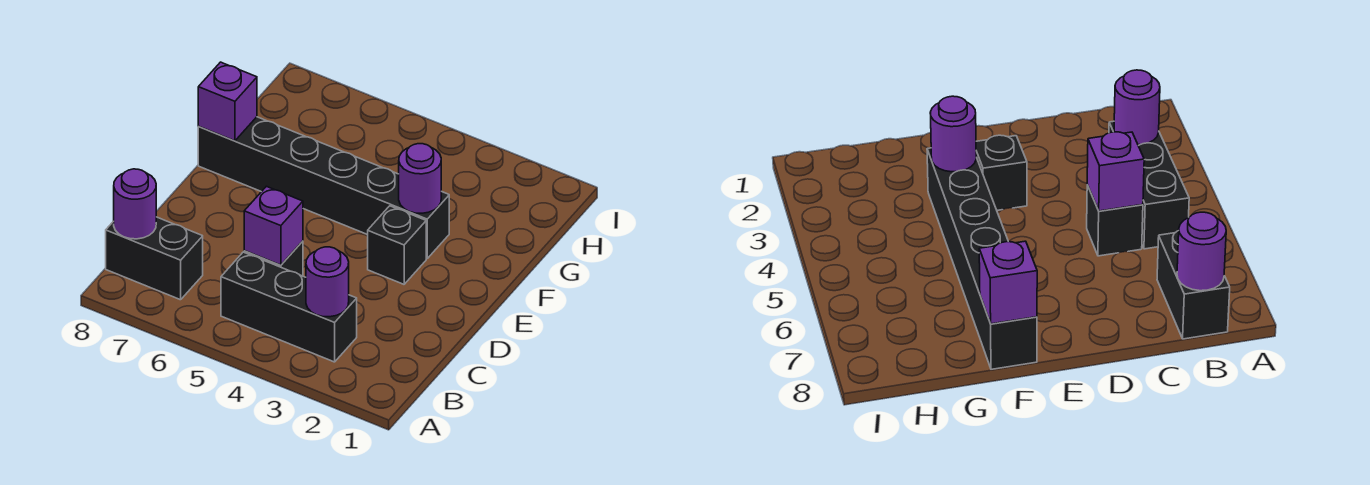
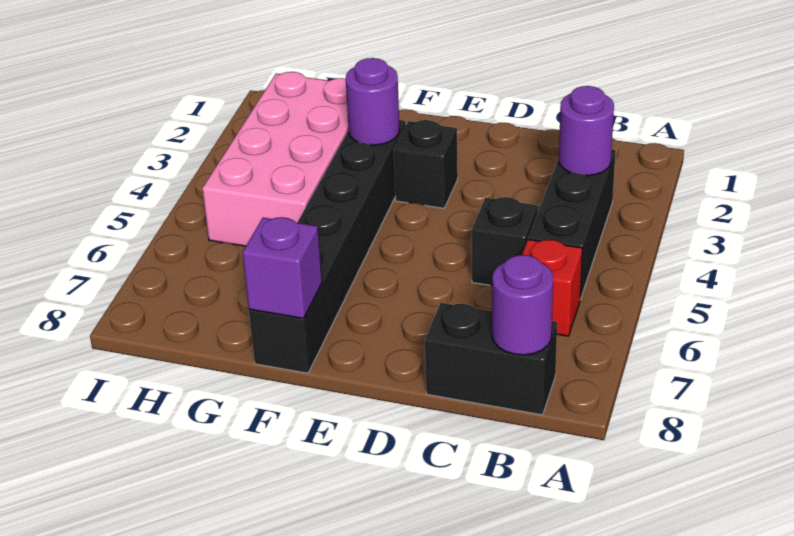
none -> red brick B6 level 1
black brick B7:B8 level 1 -> black brick B8:C8 level 1
purple brick C5 level 2 -> none
none -> pink brick G2:H5 level 1

